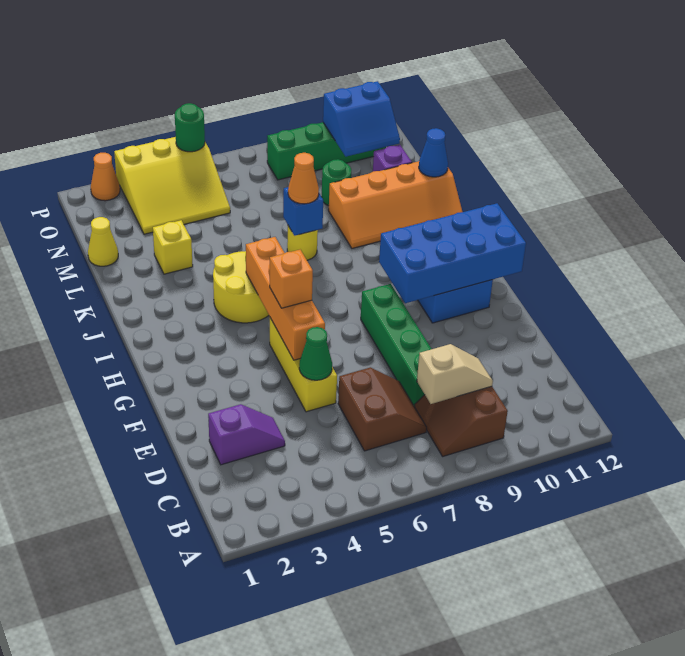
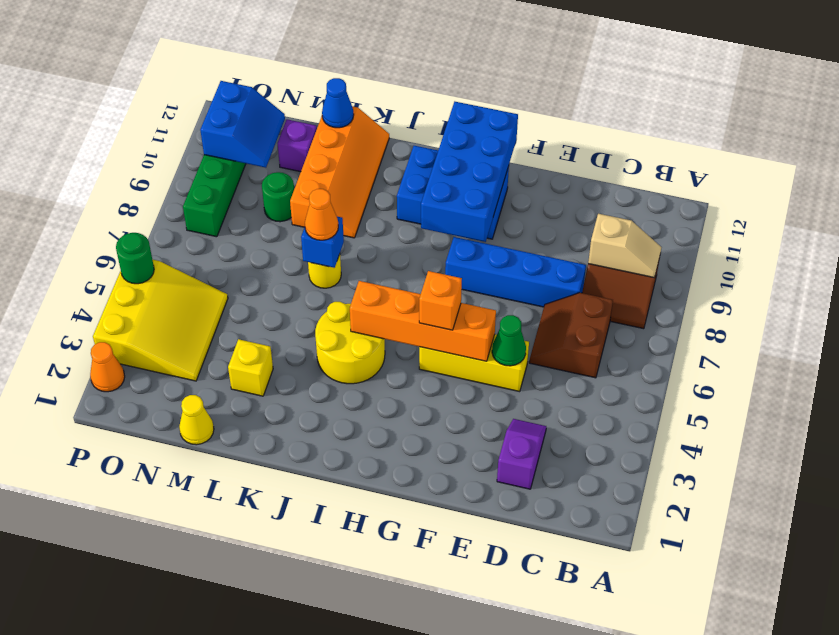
brown slope C6:D7 level 1 top 6 -> brown slope C6:D7 level 1 top C
tan slope C8:C9 level 2 top 8 -> tan slope B9:C9 level 2 top C
green brick D8:G8 level 1 -> blue brick D8:G8 level 1

